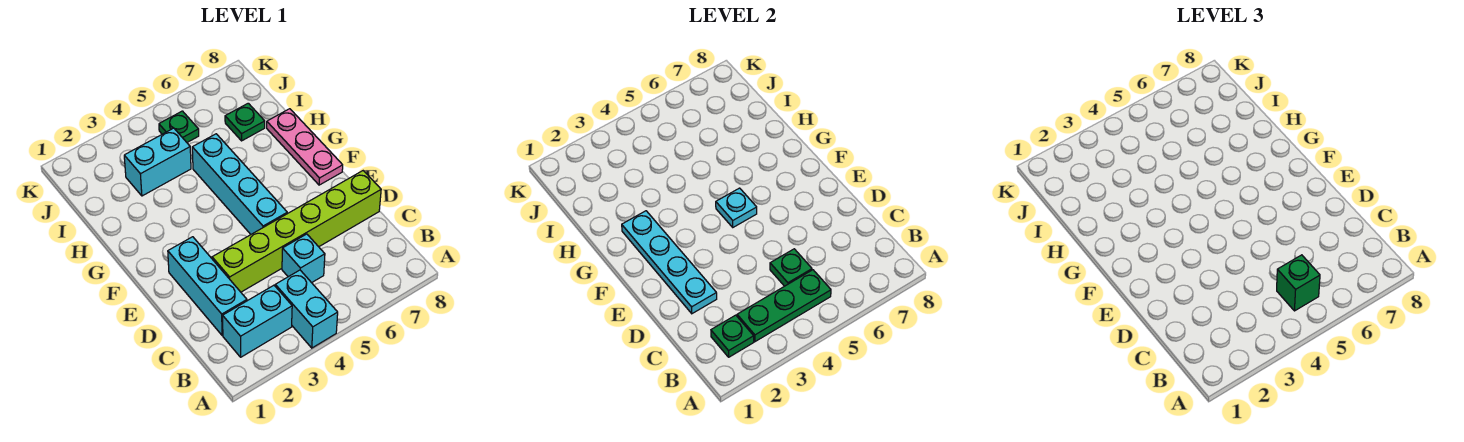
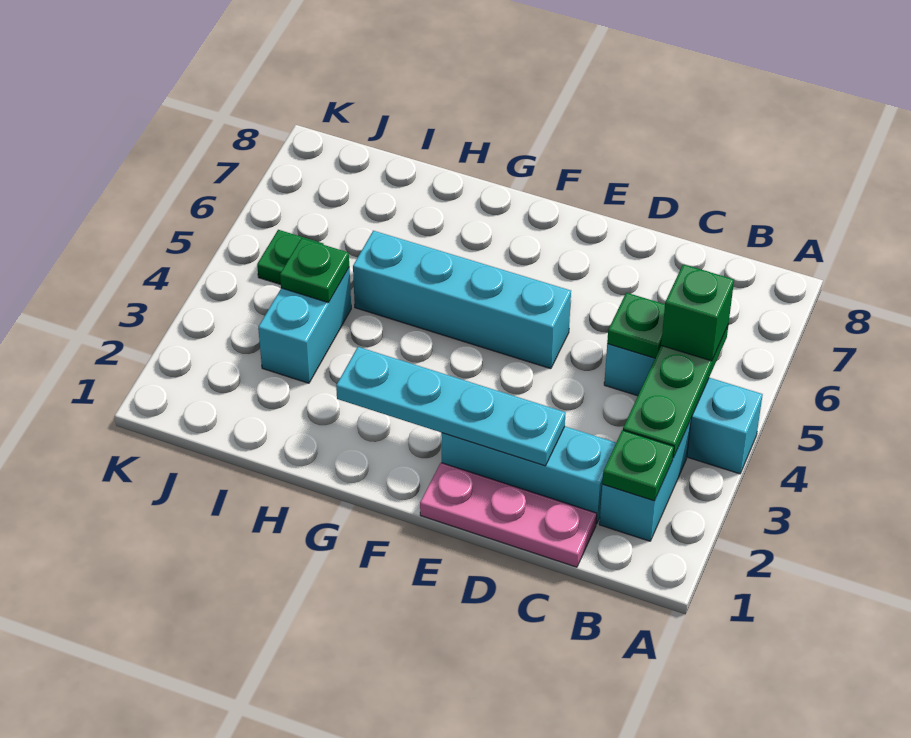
lime brick D3:D8 level 1 -> none
cyan plate F5 level 2 -> none
pink plate F8:H8 level 1 -> pink plate C1:E1 level 1
green plate I7 level 1 -> green plate I4 level 2

